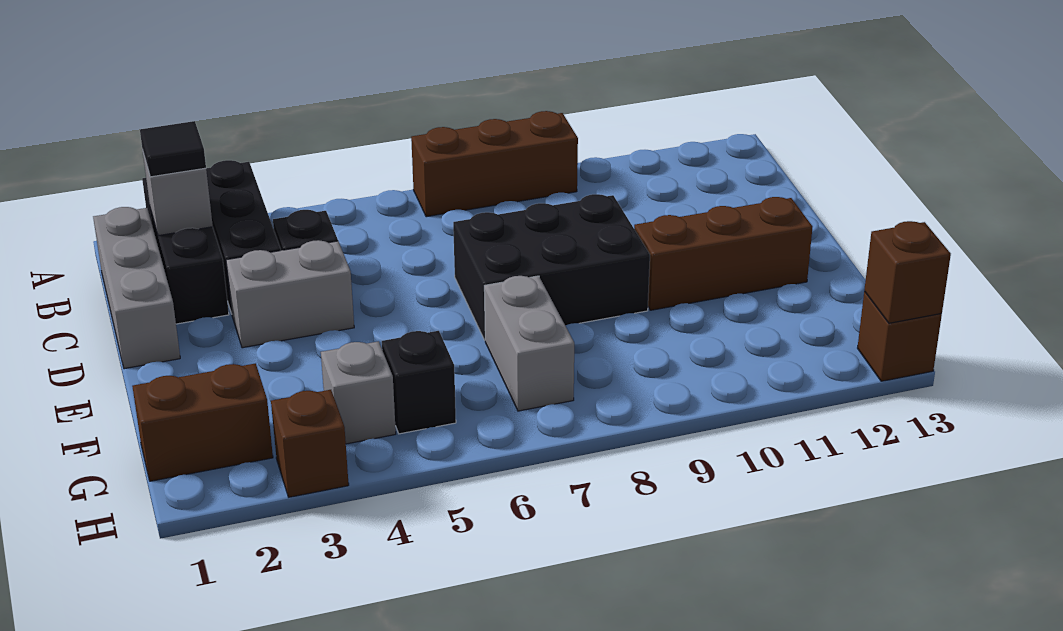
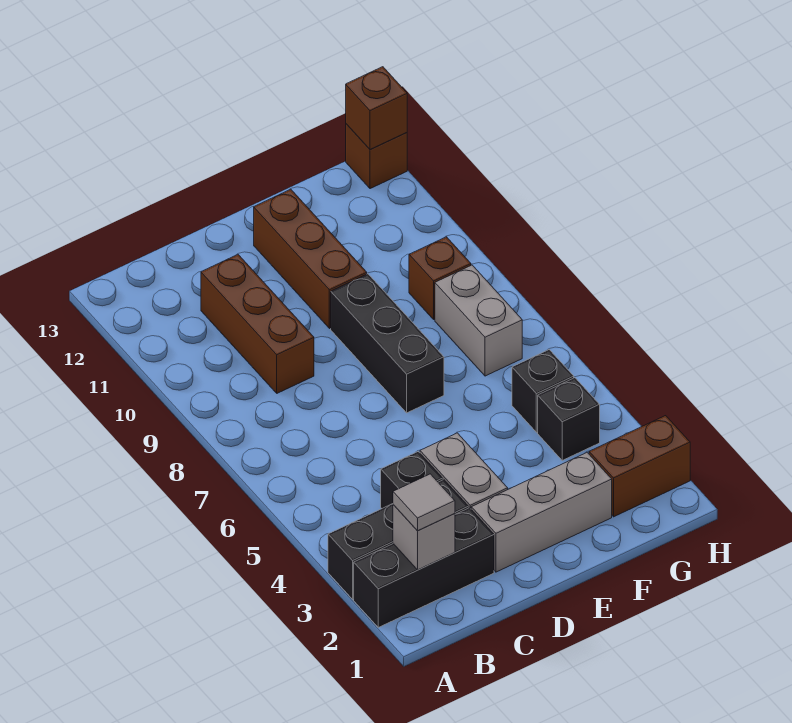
brown brick A7:A9 level 1 -> brown brick C9:C11 level 1
grey brick B1:D1 level 1 -> grey brick D2:F2 level 1
black tile B2 level 3 -> grey tile B2 level 3
black brick D7:E9 level 1 -> black brick E7:E9 level 1
grey brick F7:G7 level 1 -> grey brick G7:G8 level 1
brown brick G1:G2 level 1 -> brown brick G2:H2 level 1
grey brick G4 level 1 -> black brick G4 level 1
brown brick H3 level 1 -> brown brick G9 level 1

